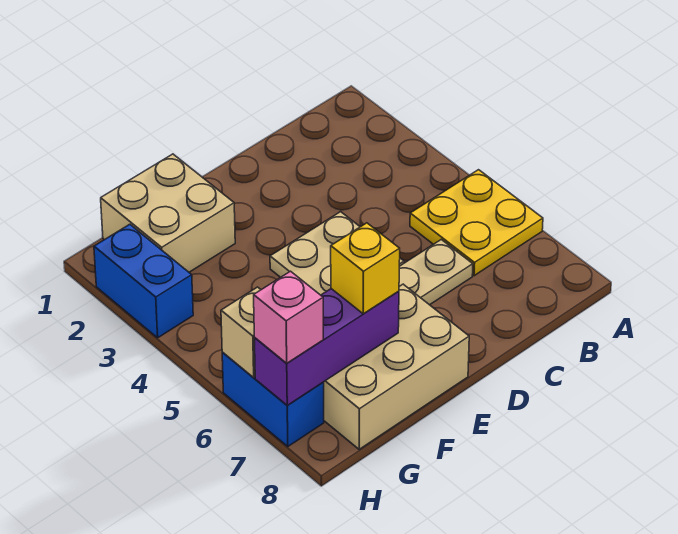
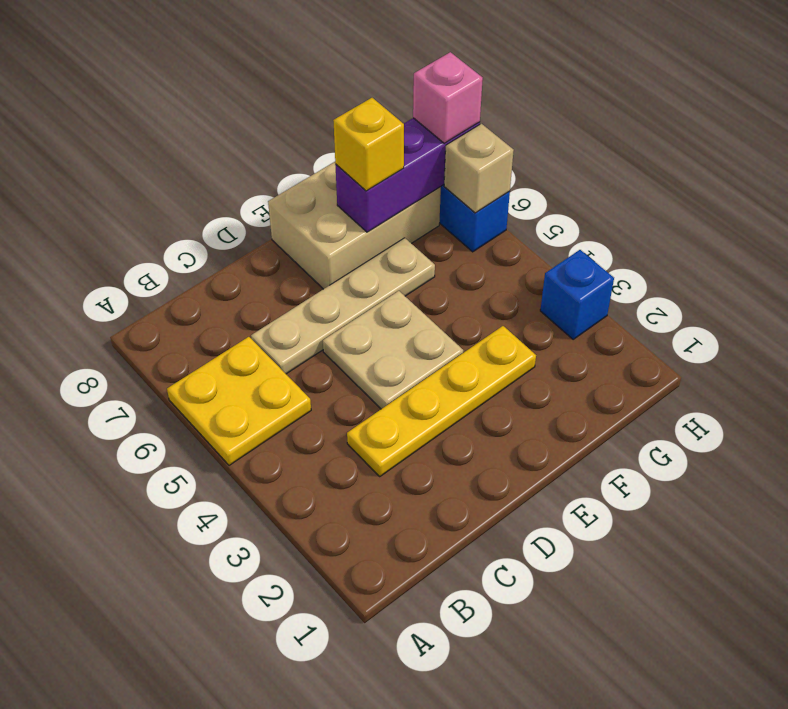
none -> yellow plate C3:F3 level 1
tan brick F1:G2 level 1 -> none
blue brick H2:H3 level 1 -> blue brick H3 level 1

